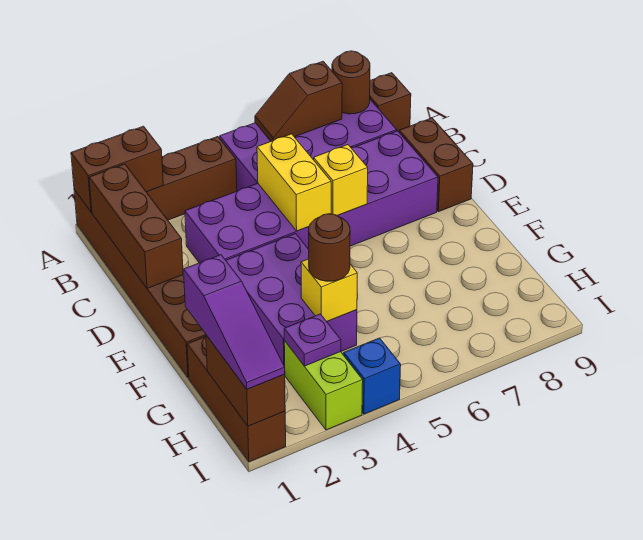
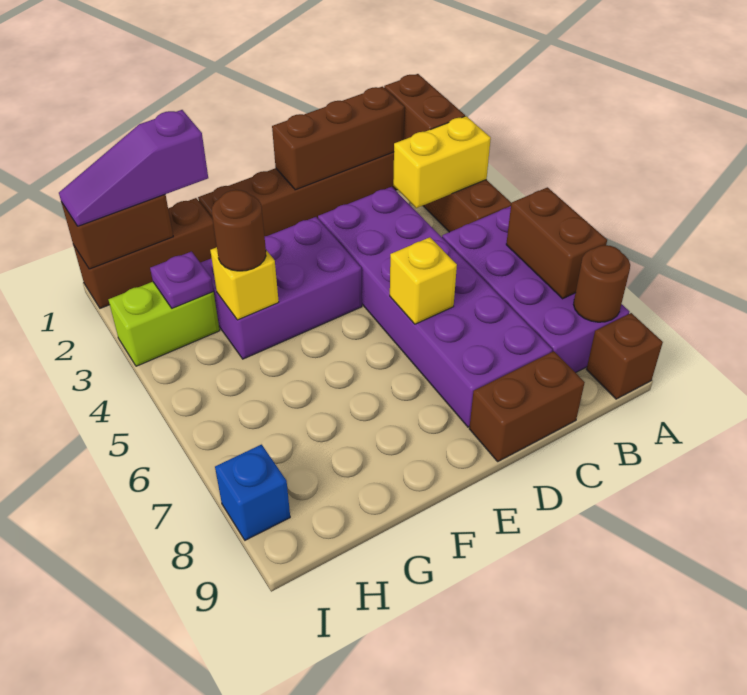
brown slope A6:A7 level 2 top 7 -> brown brick A6:A7 level 2
yellow brick C5:D5 level 2 -> yellow brick A3:B3 level 2
blue brick I4 level 1 -> blue brick I8 level 1

